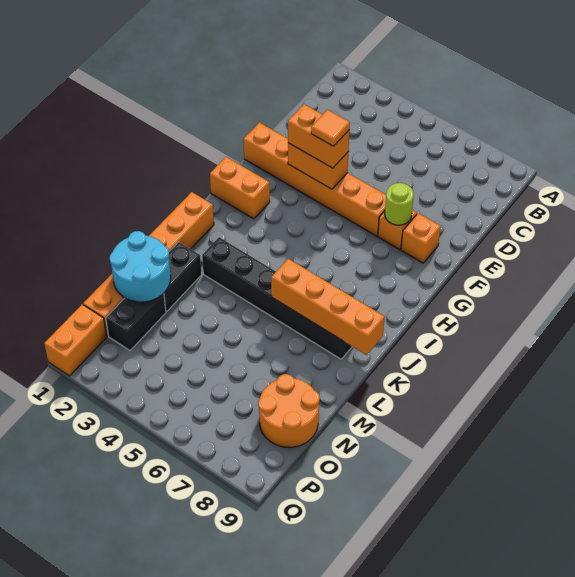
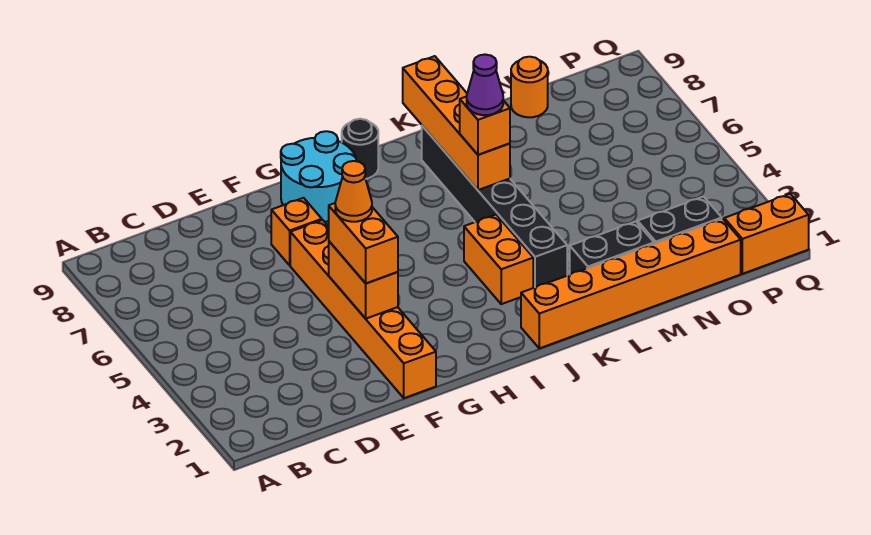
orange tile F4 level 4 -> orange cone F4 level 4
lime round brick F7 level 2 -> none
orange brick F8 level 1 -> orange brick K6 level 3
orange brick H1:H2 level 1 -> orange brick J3:J4 level 1
none -> black round brick I9 level 1
none -> purple cone K6 level 4
cyan round brick M1:N2 level 2 -> cyan round brick G8:H9 level 1
orange round brick N8:O9 level 1 -> orange round brick N9 level 1

